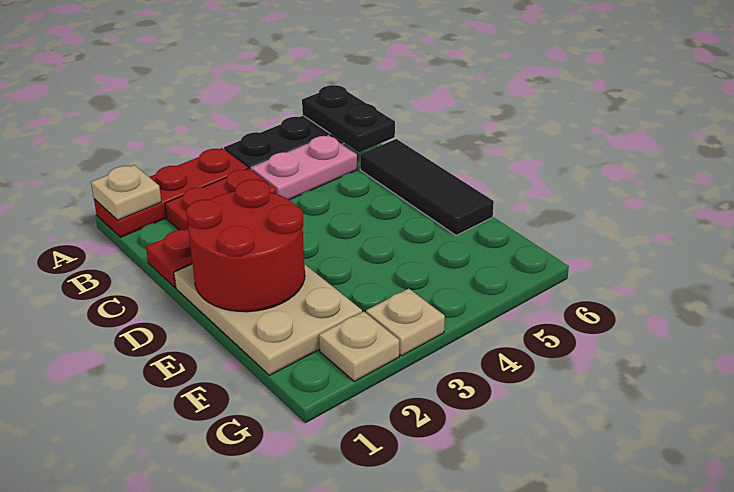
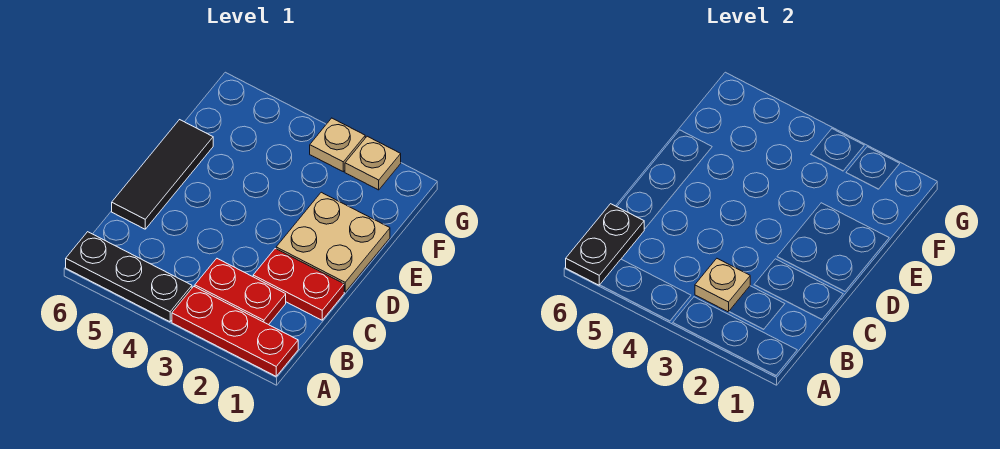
tan plate A1 level 2 -> tan plate B3 level 2
pink plate B4:B5 level 1 -> none
tan plate D1:F2 level 1 -> tan plate D1:E2 level 1
red round brick D1:E2 level 2 -> none

